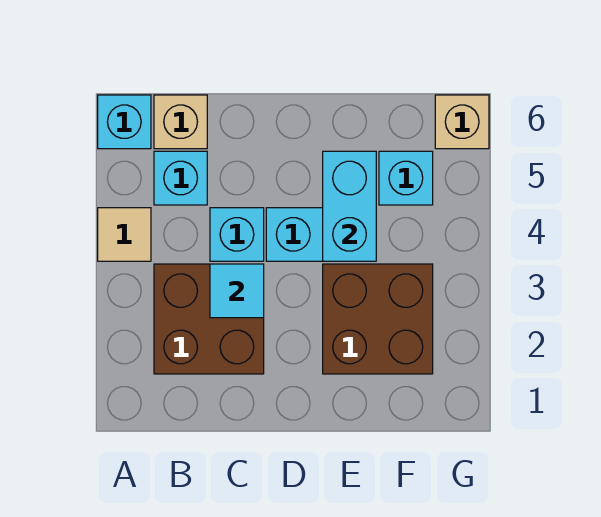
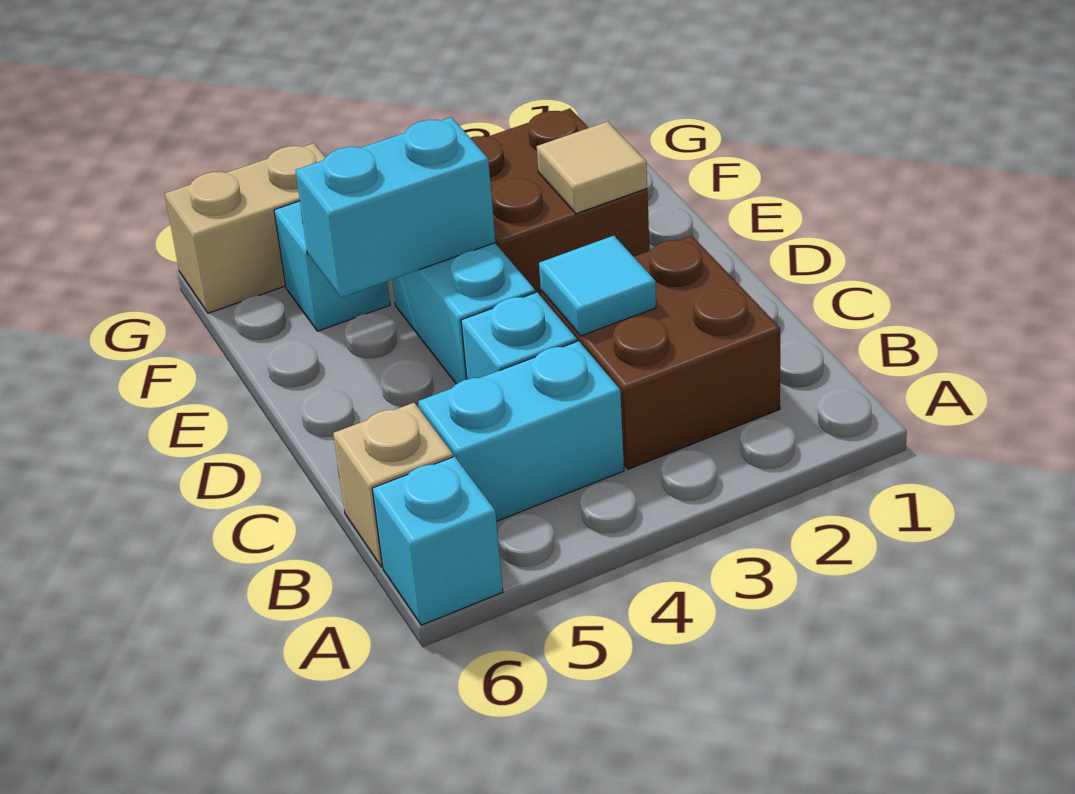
tan tile A4 level 1 -> tan tile E2 level 2
cyan brick B5 level 1 -> cyan brick B4:B5 level 1
tan brick G6 level 1 -> tan brick G5:G6 level 1

